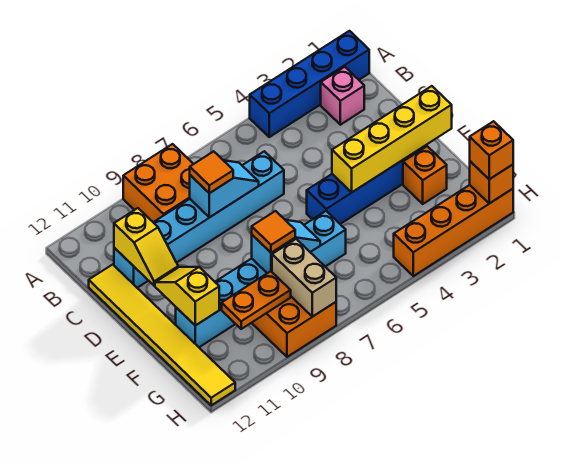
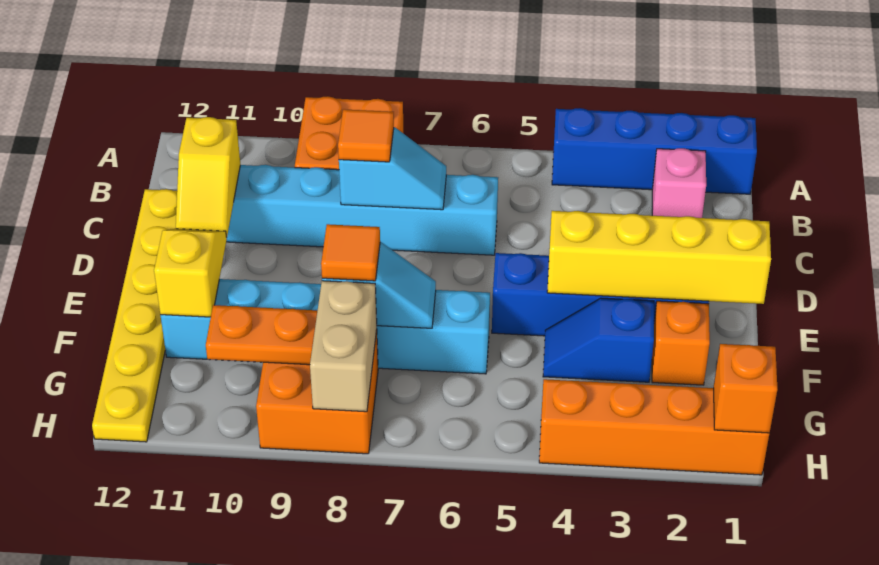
yellow tile C12:H12 level 1 -> yellow plate C12:H12 level 1
none -> blue slope F3:F4 level 1 top 3
orange brick H1 level 3 -> none

